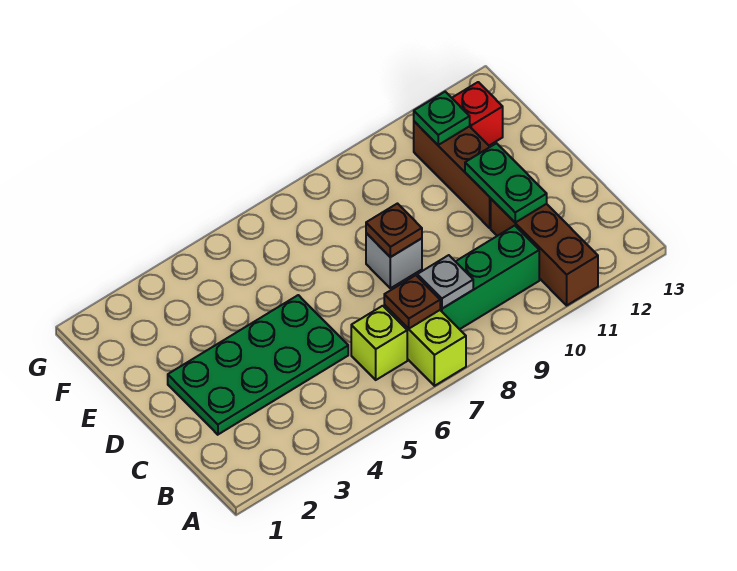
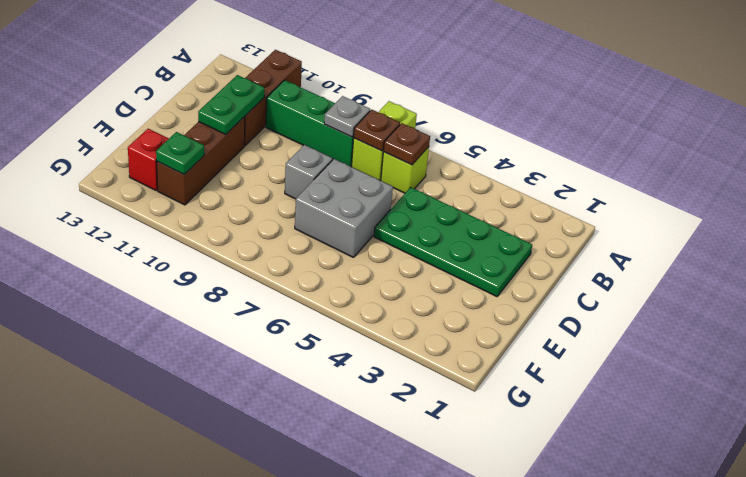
none -> grey brick D6:E7 level 1
brown plate D8 level 2 -> brown plate B6 level 2

